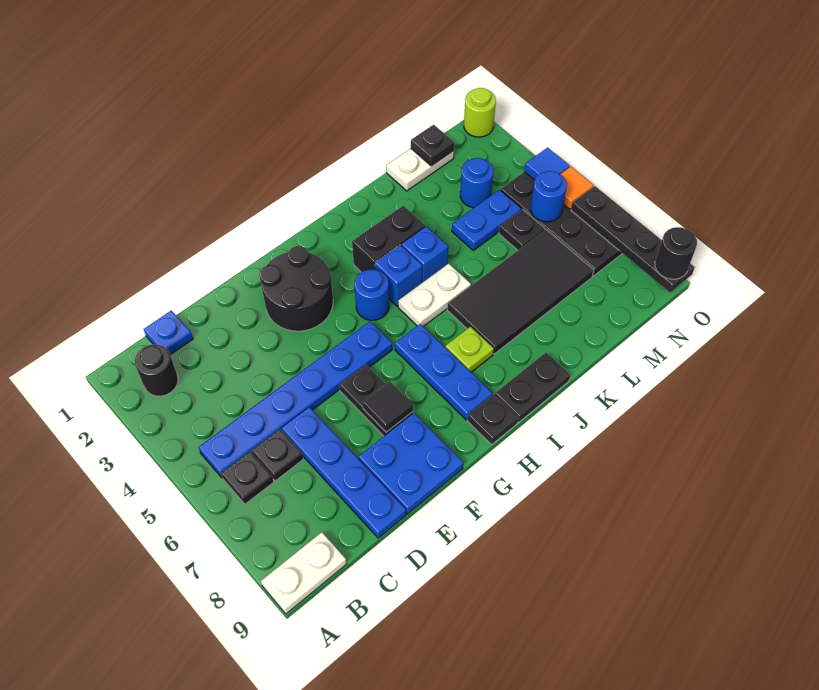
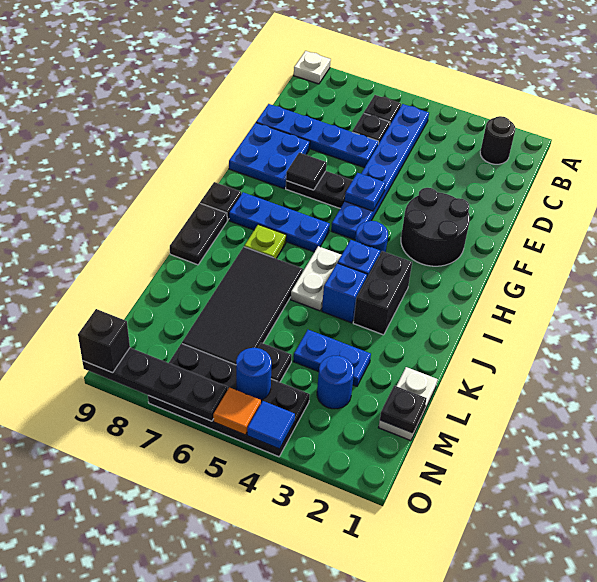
white plate A9:B9 level 1 -> white plate A9 level 1
blue plate C1 level 1 -> blue plate F5 level 2
blue plate L4:M4 level 1 -> blue plate L3:L4 level 1
lime round brick O1 level 1 -> none
black round brick O9 level 3 -> black brick O9 level 3

